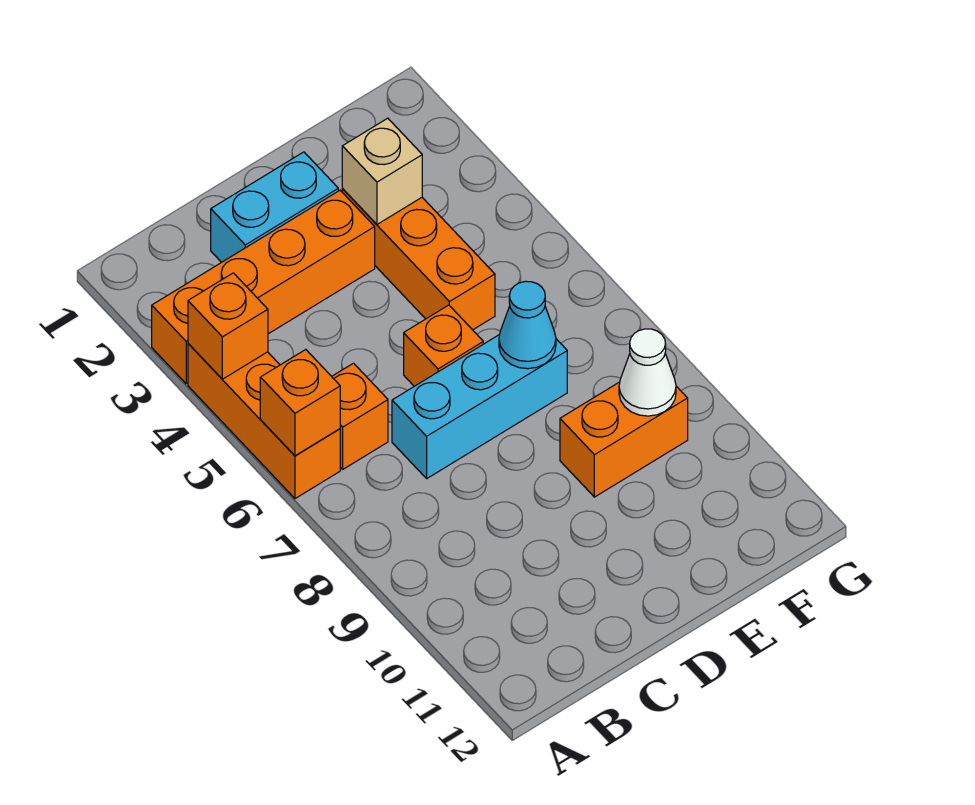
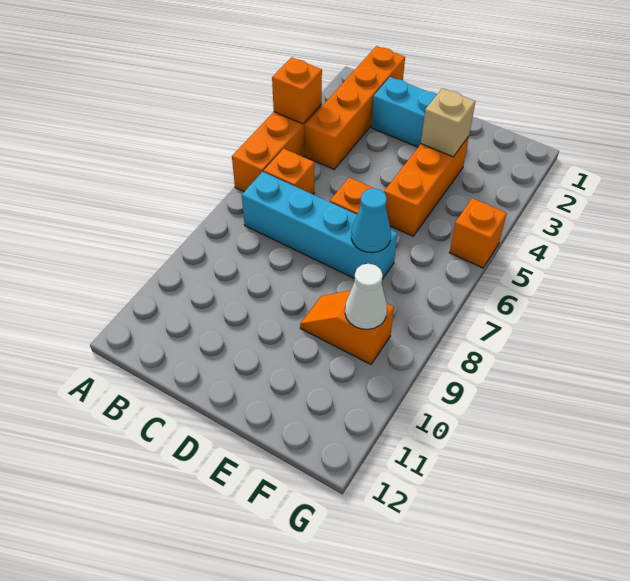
orange brick A3:D3 level 1 -> orange brick B1:B4 level 1
orange brick A6 level 2 -> orange brick G5 level 1
cyan brick C7:E7 level 1 -> cyan brick B7:E7 level 1
orange brick E9:F9 level 1 -> orange slope E9:F9 level 1 top F

